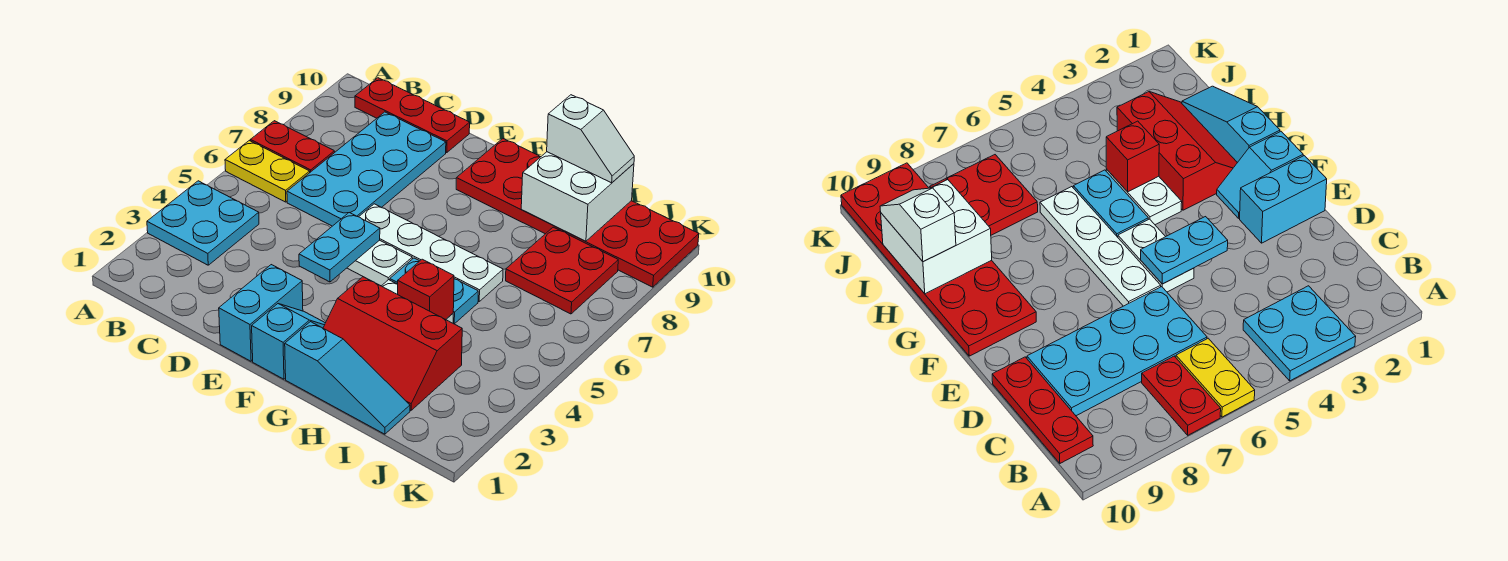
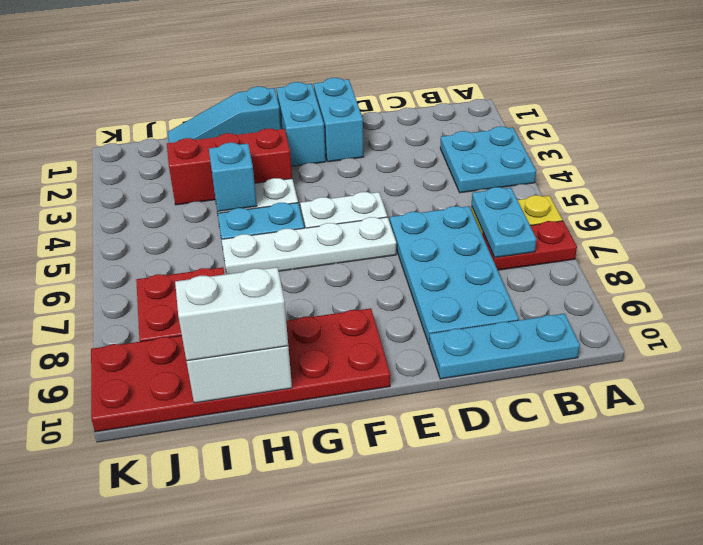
red plate B10:D10 level 1 -> cyan plate B10:D10 level 1
cyan plate E4:E5 level 2 -> cyan plate B6:B7 level 2
cyan slope F1:F2 level 1 top 1 -> cyan brick F1:F2 level 1
red brick H4 level 2 -> cyan brick H4 level 2
white slope H10:I10 level 3 top H -> white brick H10:I10 level 3

